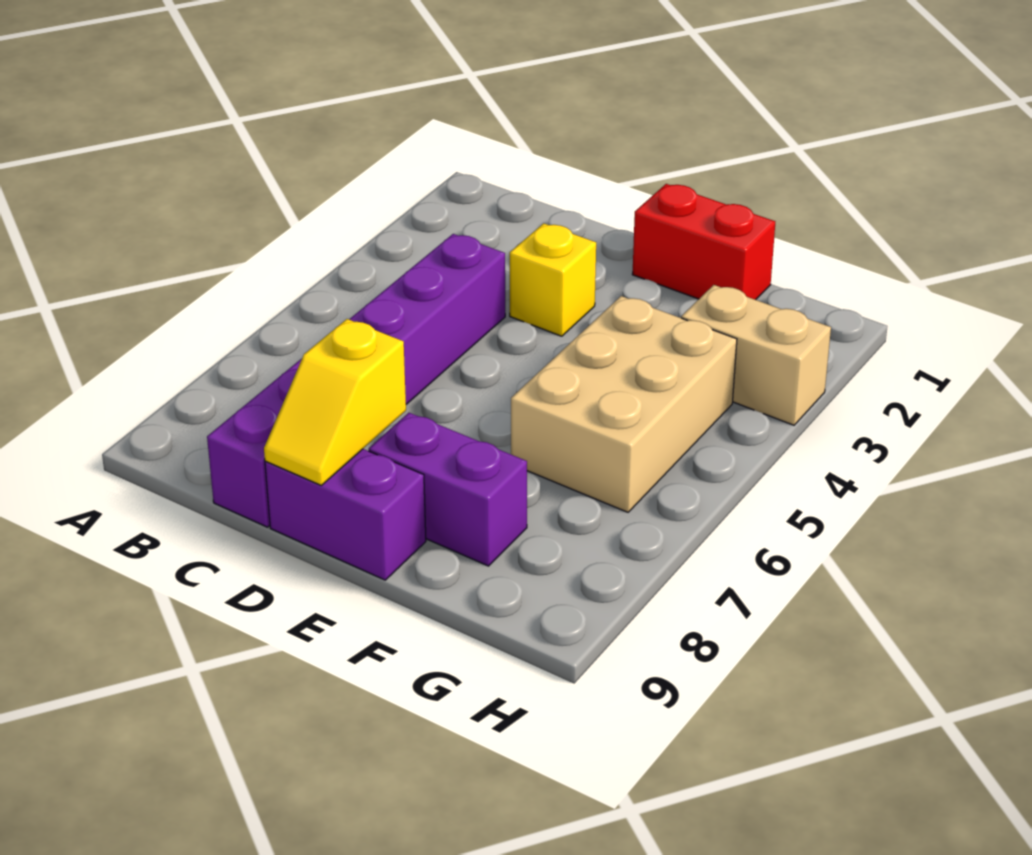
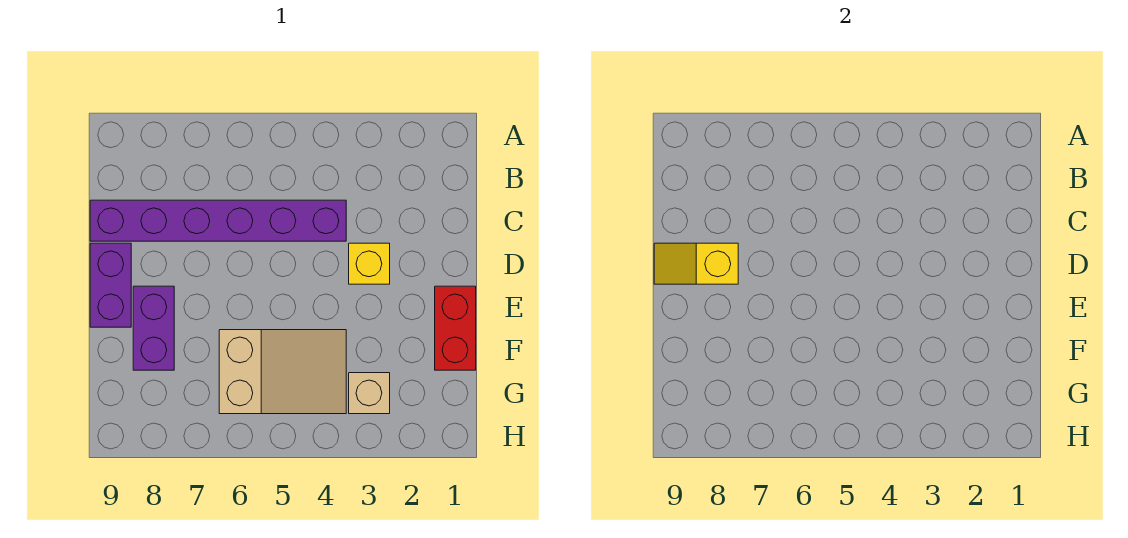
tan brick F4:G6 level 1 -> tan slope F4:G6 level 1 top 6
tan brick G3:H3 level 1 -> tan brick G3 level 1

